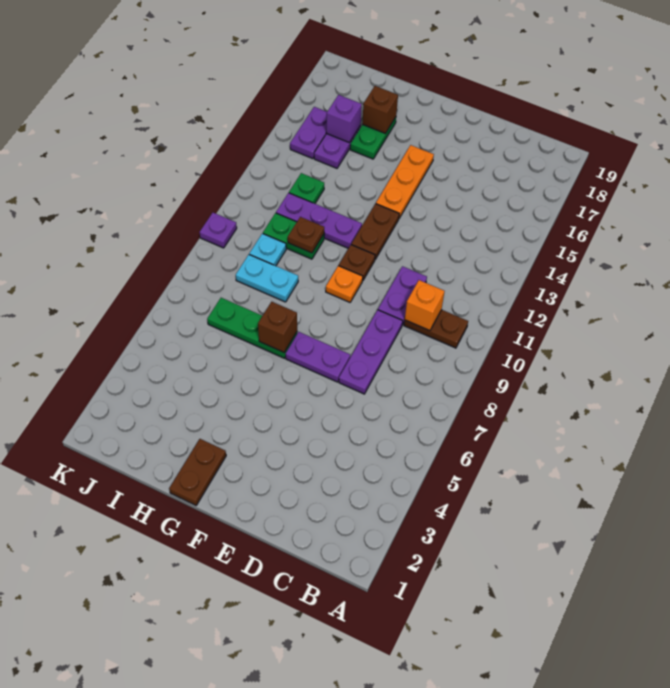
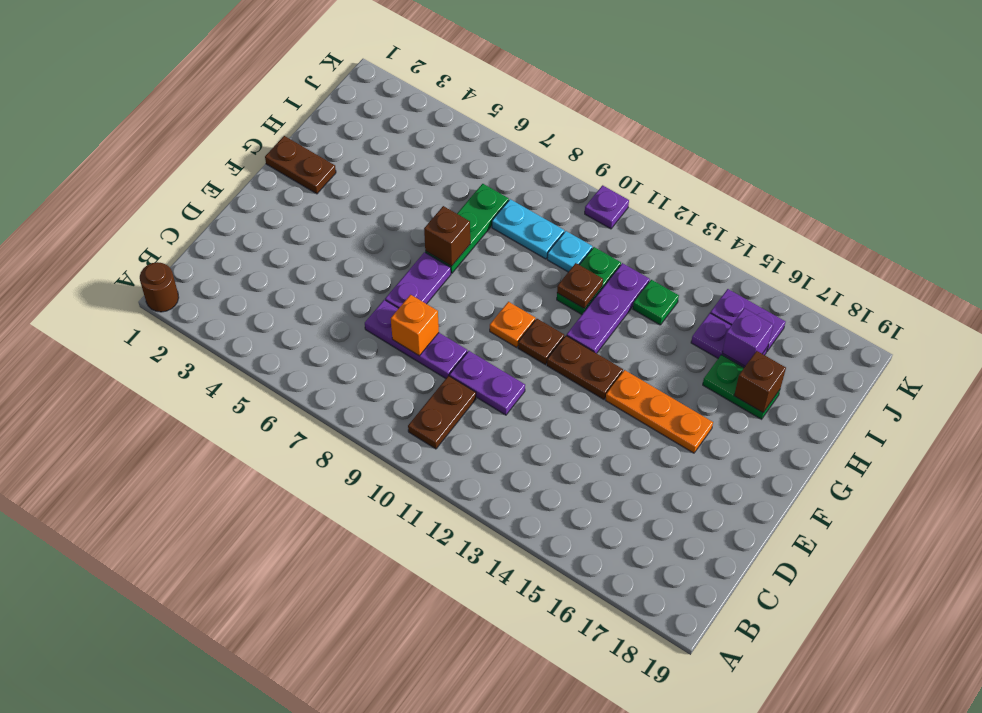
none -> brown round brick A1 level 1
orange brick C10 level 2 -> orange brick D8 level 2
cyan plate H9:I9 level 1 -> cyan plate I8:I9 level 1

